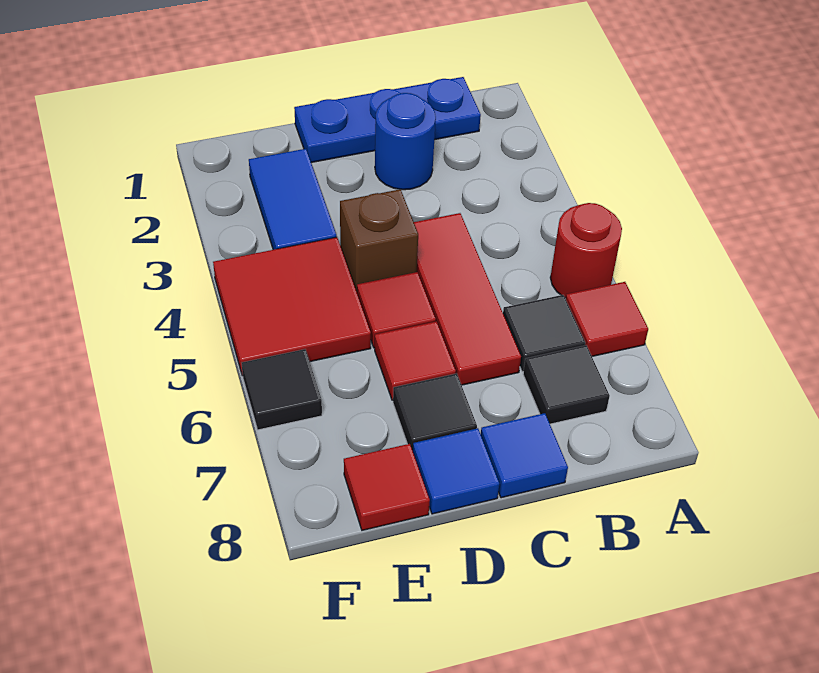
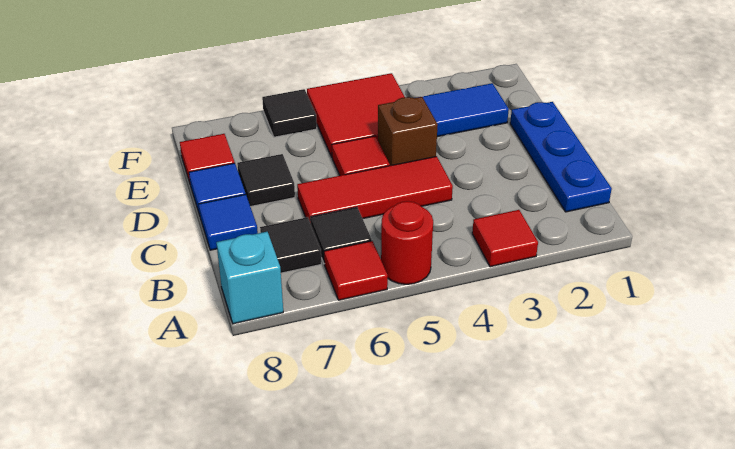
none -> cyan brick A8 level 1
blue round brick C2 level 1 -> none
red tile D6 level 1 -> red tile A3 level 1

